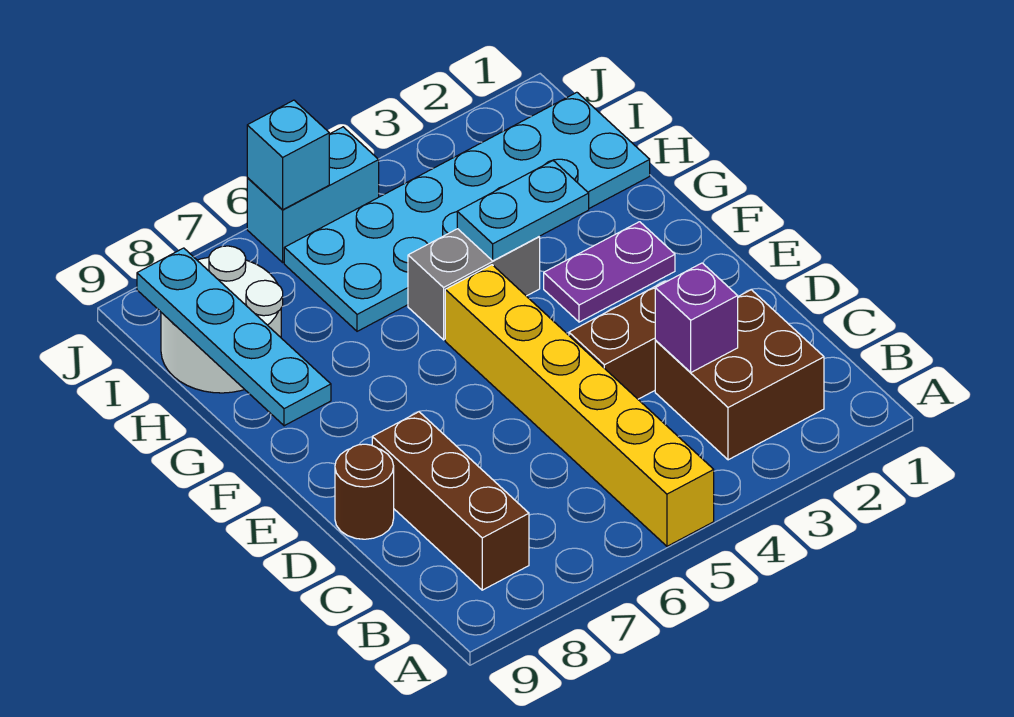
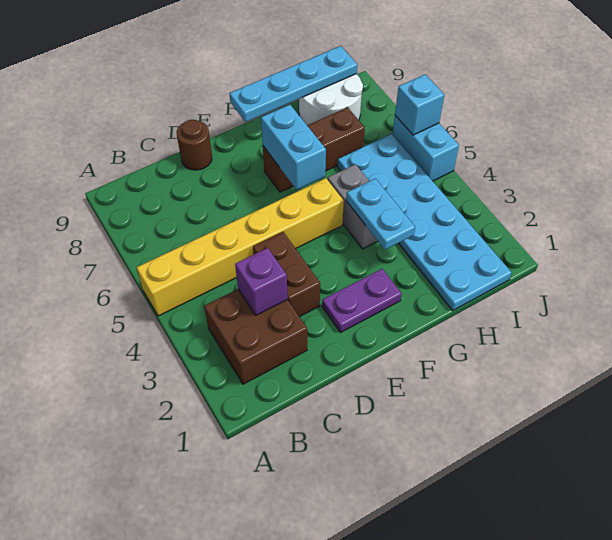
brown brick B8:D8 level 1 -> brown brick F7:H7 level 1
purple plate F2:F3 level 1 -> purple plate E2:F2 level 1
none -> cyan brick F6:F7 level 2

